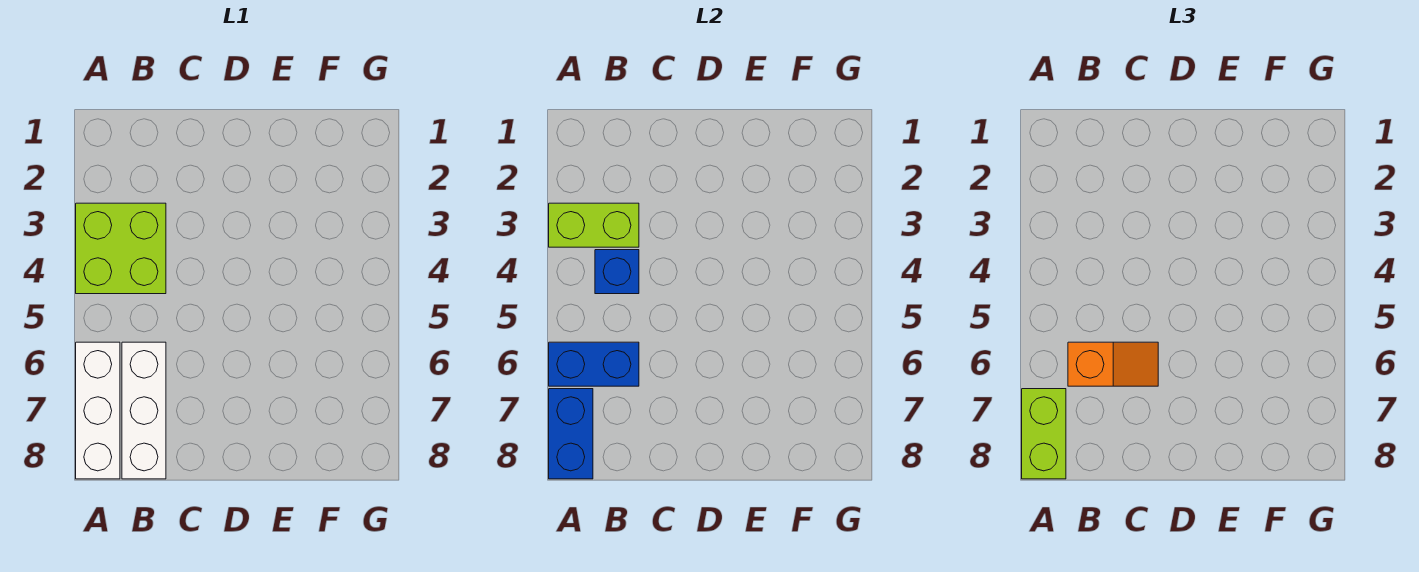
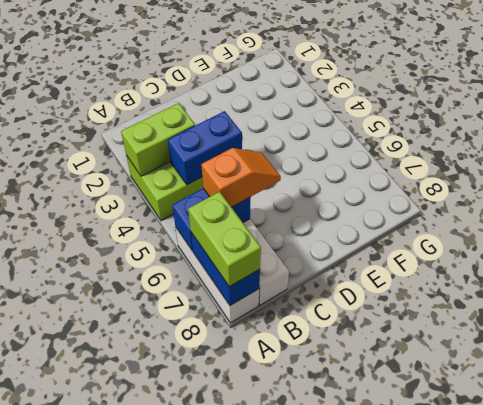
blue brick B4 level 2 -> blue brick B4:C4 level 2

